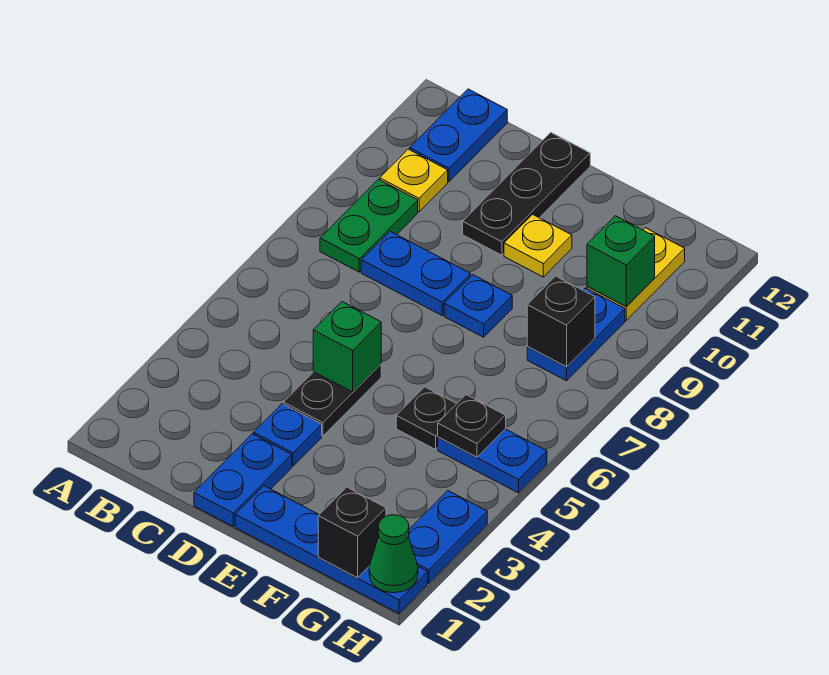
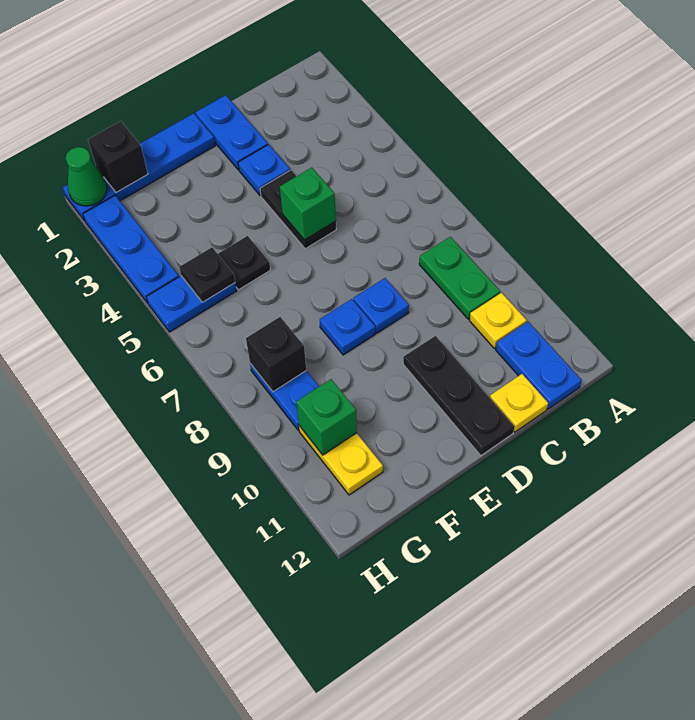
blue plate C8:D8 level 1 -> blue plate D8 level 1
yellow plate E10 level 1 -> yellow plate C12 level 1
blue plate H2:H3 level 1 -> blue plate H2:H4 level 1

